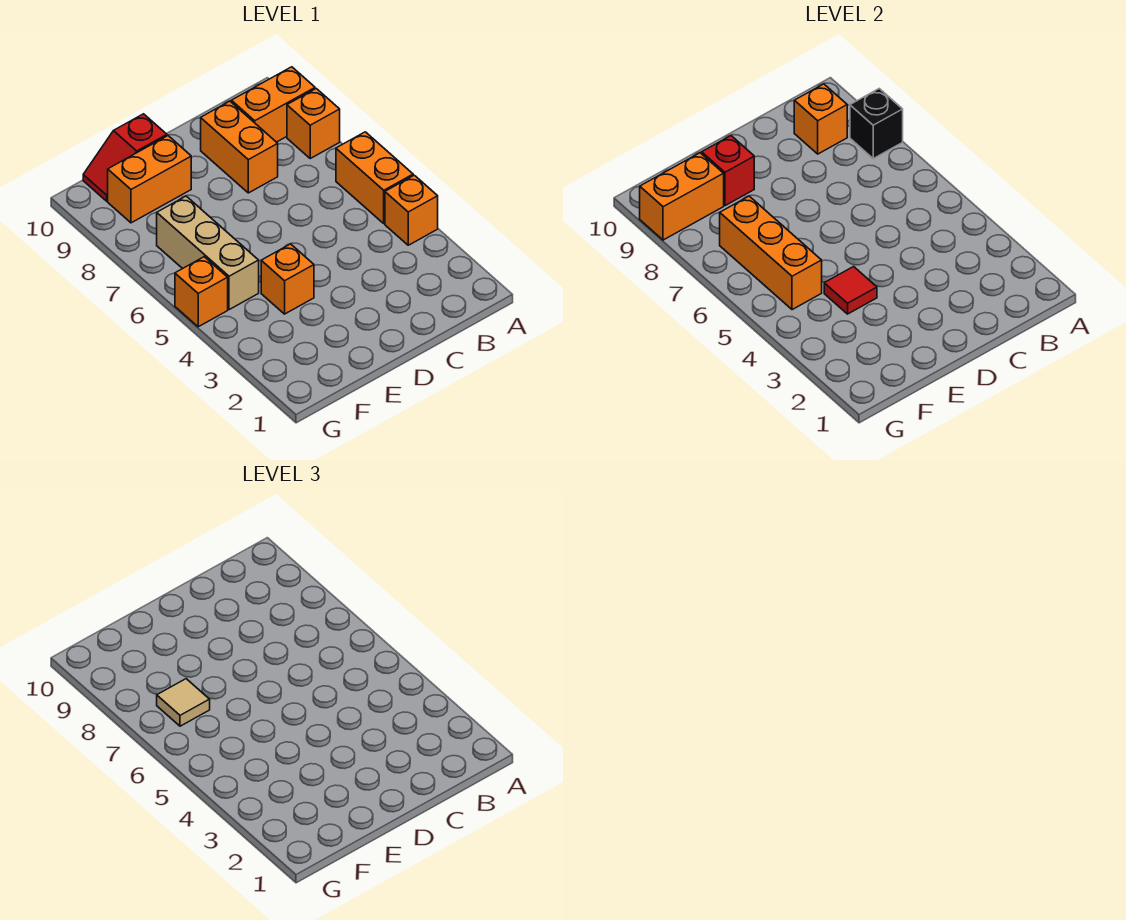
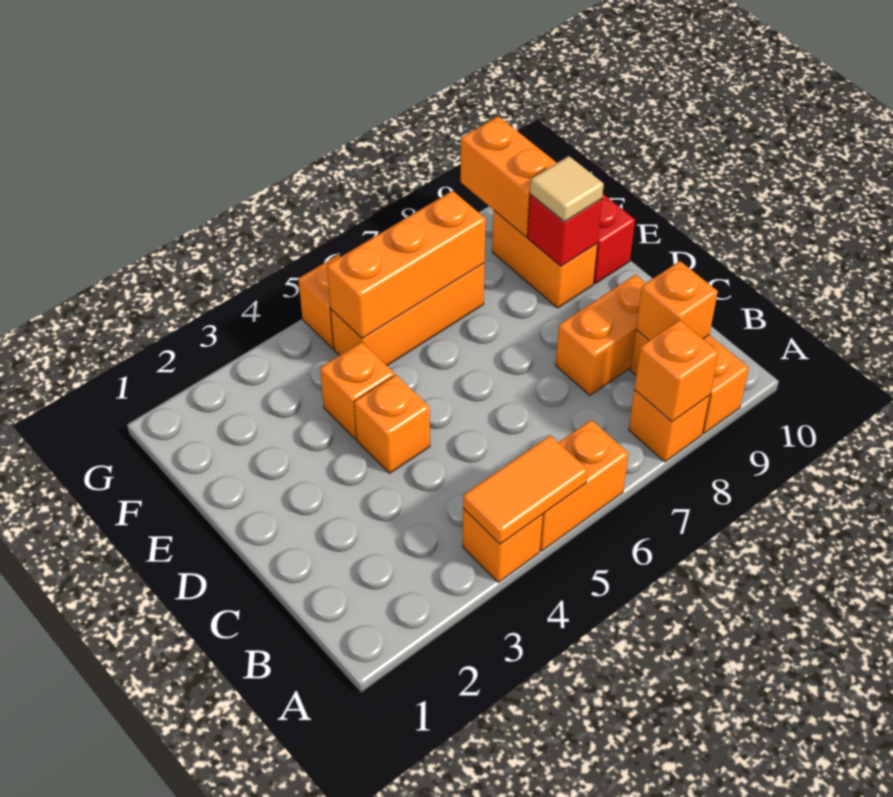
none -> orange tile A4:A5 level 2
black brick A8 level 2 -> orange brick A8 level 2
none -> orange brick D4 level 1
red tile E4 level 2 -> none
tan brick F5:F7 level 1 -> orange brick F5:F7 level 1
tan tile F7 level 3 -> tan tile E9 level 3

